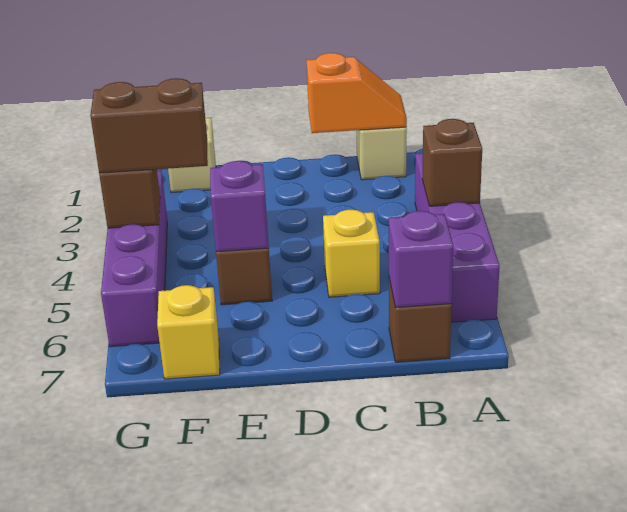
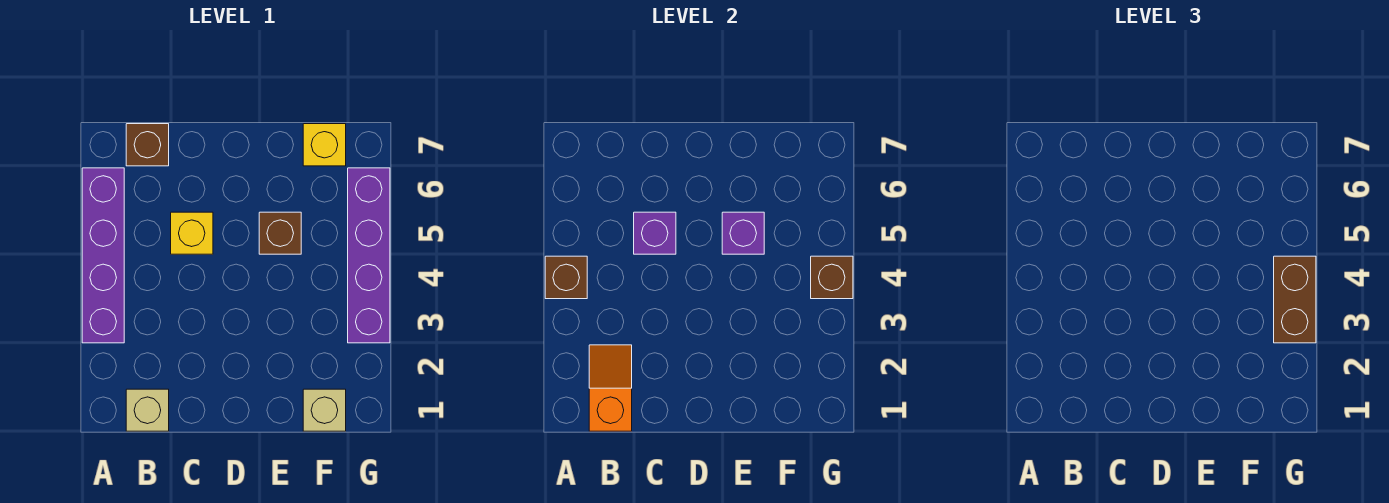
orange slope B1:C1 level 2 top C -> orange slope B1:B2 level 2 top 1
purple brick B7 level 2 -> purple brick C5 level 2
brown brick F4:G4 level 3 -> brown brick G3:G4 level 3

